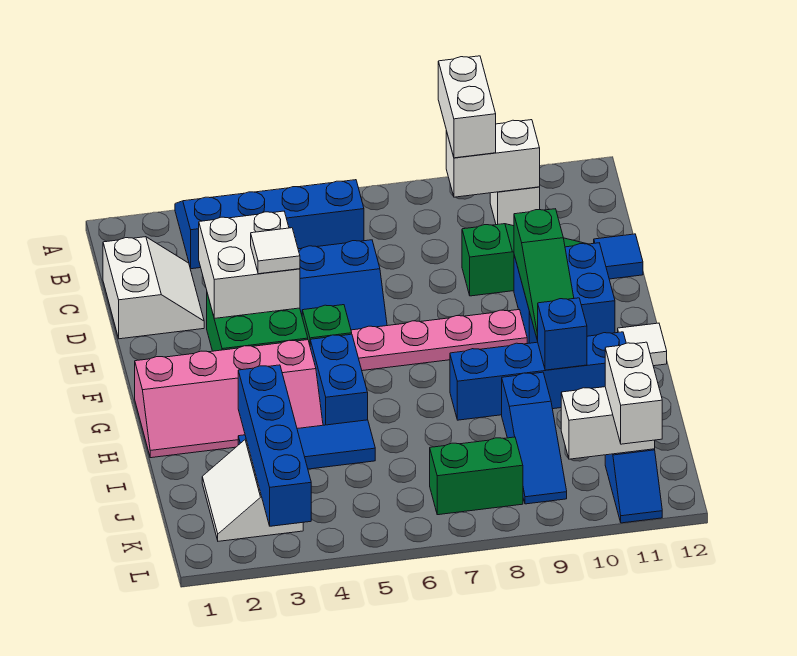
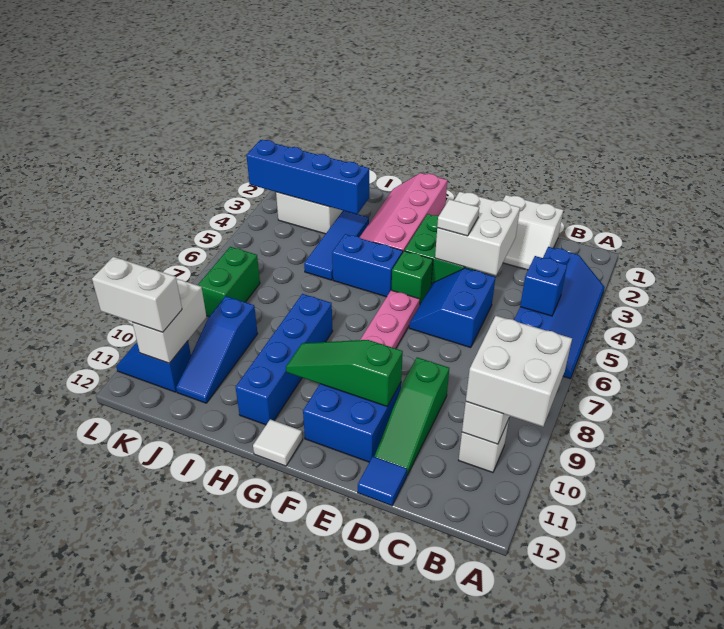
white brick A9:B9 level 3 -> white brick A9:B10 level 3
blue brick H10 level 2 -> blue brick B5 level 2
blue slope I9:K9 level 1 top I -> blue slope J9:J11 level 1 top 9

